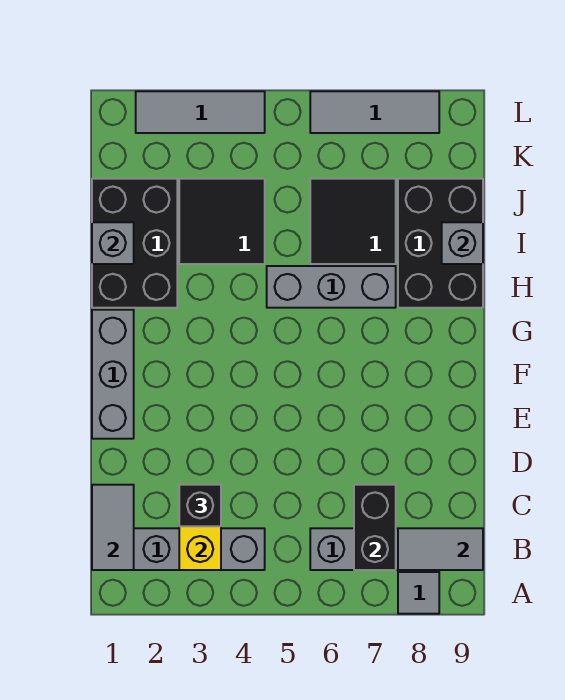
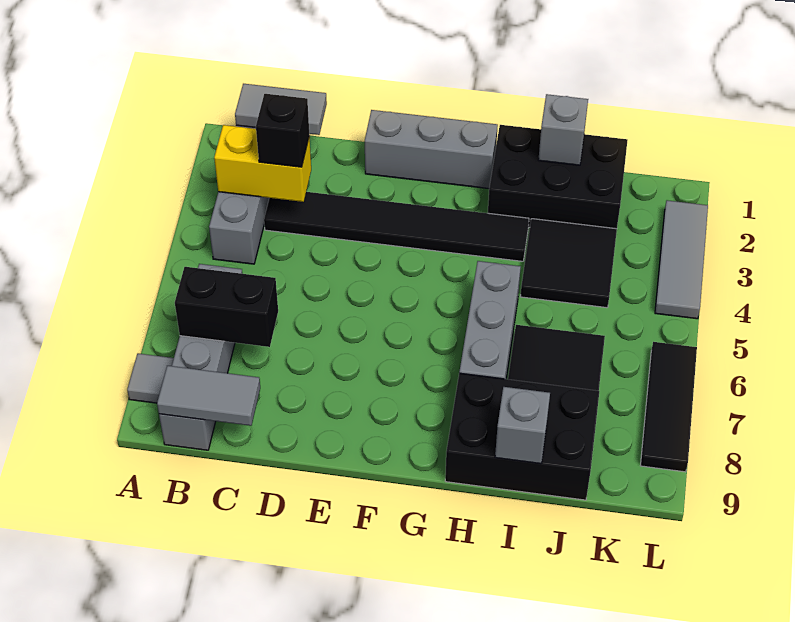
grey tile B8:B9 level 2 -> grey tile B9:C9 level 2
none -> black tile C3:H3 level 1
grey tile L6:L8 level 1 -> black tile L6:L8 level 1

